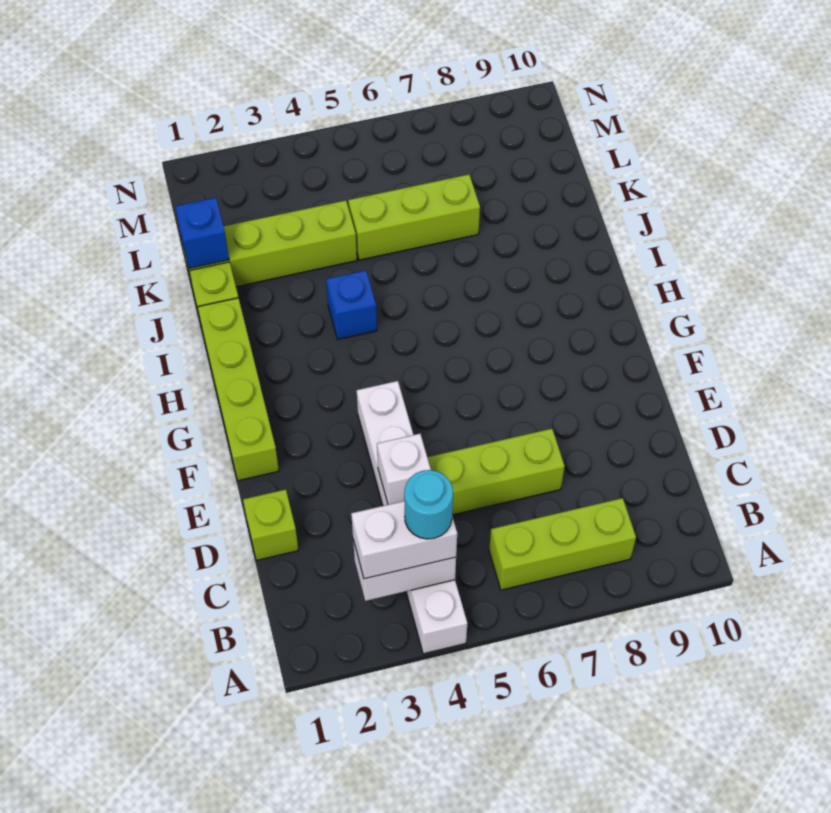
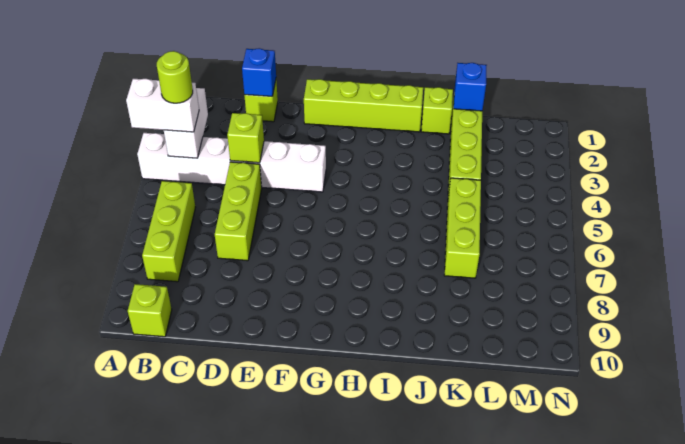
white brick B3:B4 level 3 -> white brick A4:B4 level 3
cyan round brick B4 level 4 -> lime round brick B4 level 4
none -> lime brick B10 level 1
white brick D4 level 2 -> lime brick D4 level 2
blue brick I4 level 1 -> blue brick D1 level 2

